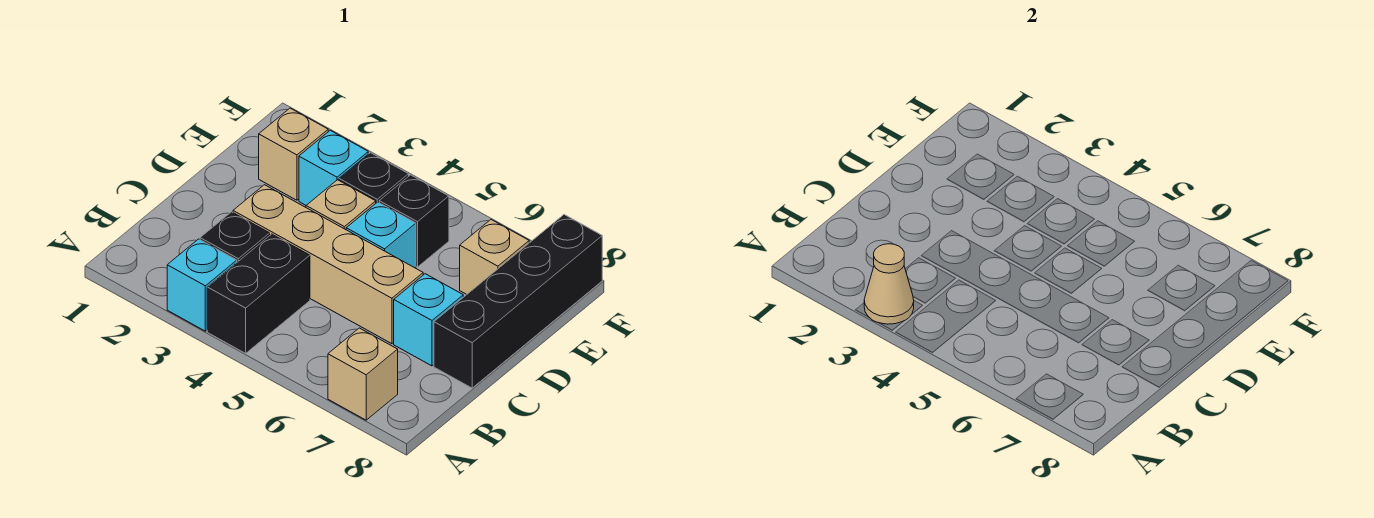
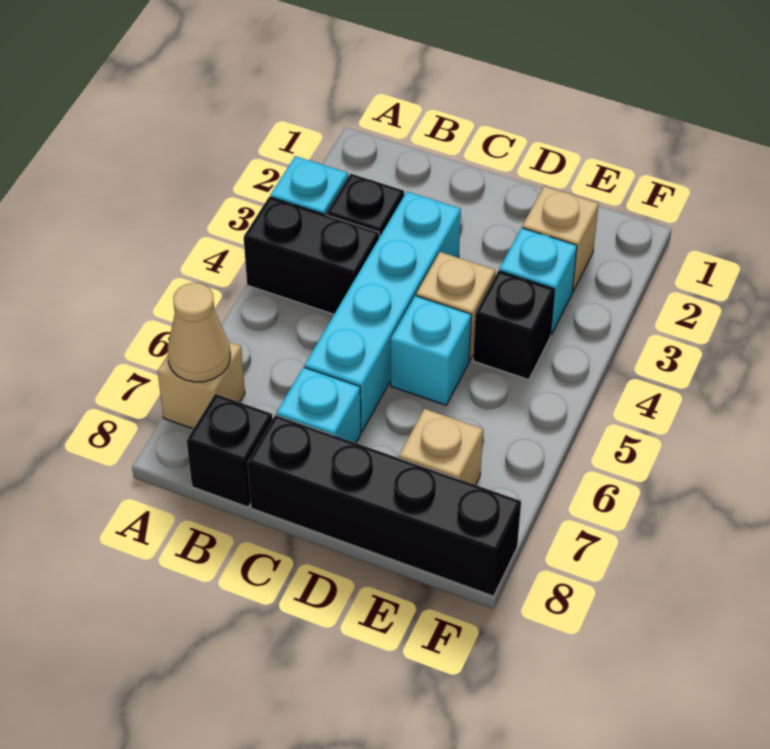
tan cone A3 level 2 -> tan cone A7 level 2
tan brick C3:C6 level 1 -> cyan brick C3:C6 level 1
black brick E5 level 1 -> black brick B8 level 1

